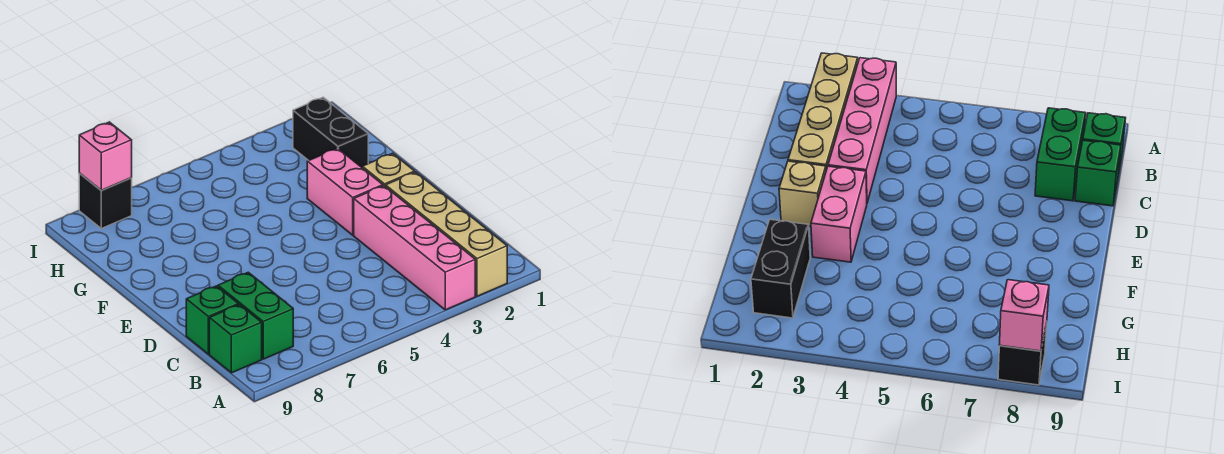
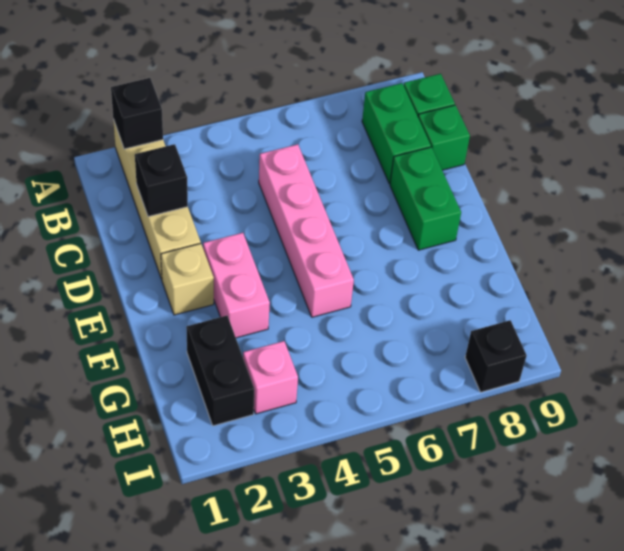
none -> black brick A2 level 2
pink brick A3:D3 level 1 -> pink brick C5:F5 level 1
none -> black brick C2 level 2
none -> green brick D8:E8 level 1
pink brick I8 level 2 -> pink brick H3 level 1

